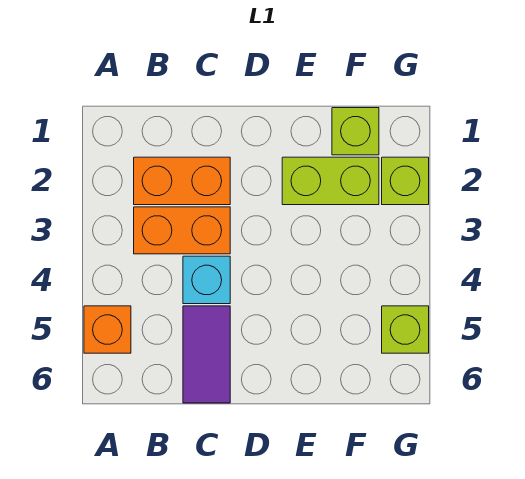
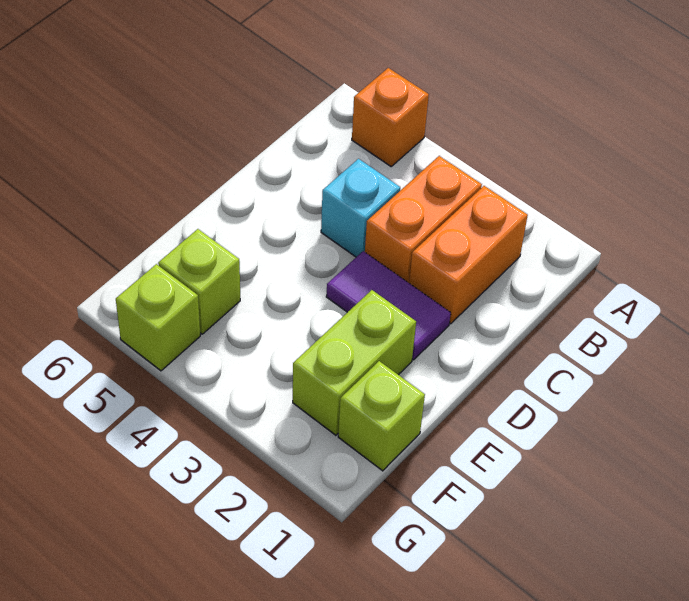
purple tile C5:C6 level 1 -> purple tile D2:D3 level 1
lime brick G2 level 1 -> lime brick F5 level 1

